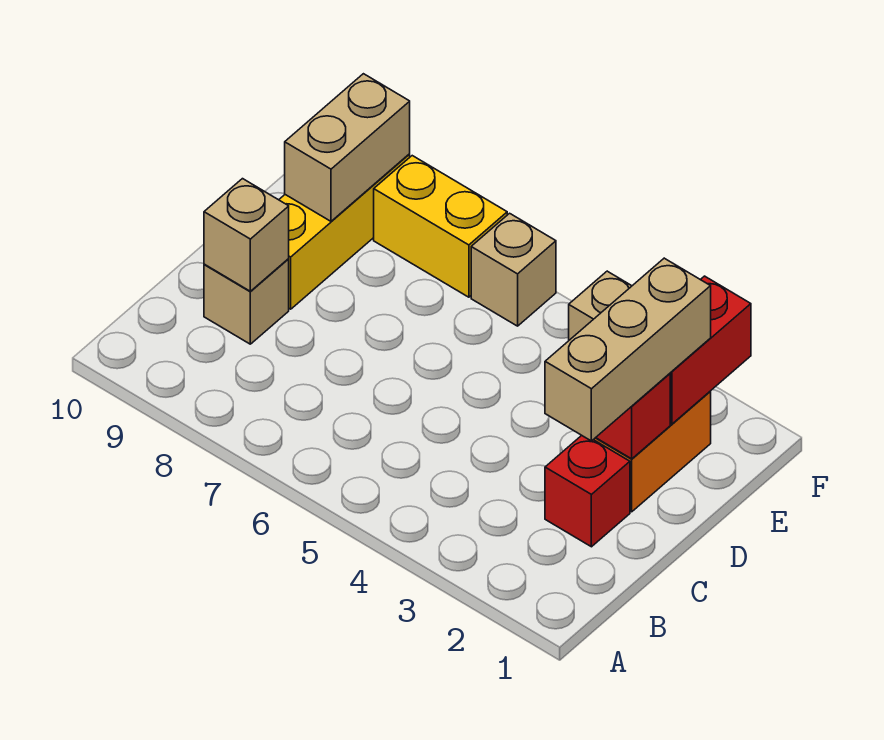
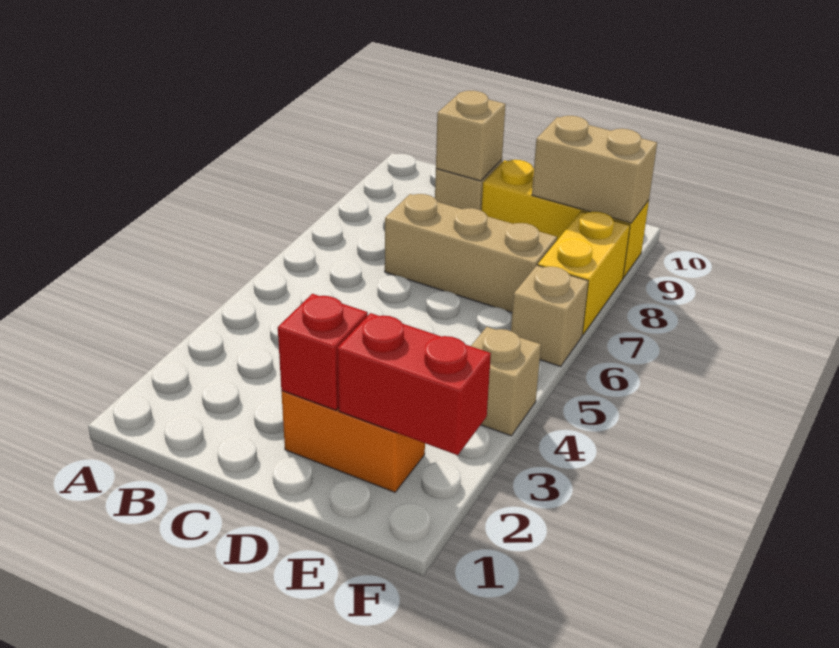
red brick C2 level 1 -> none
tan brick C2:E2 level 3 -> tan brick C7:E7 level 1

